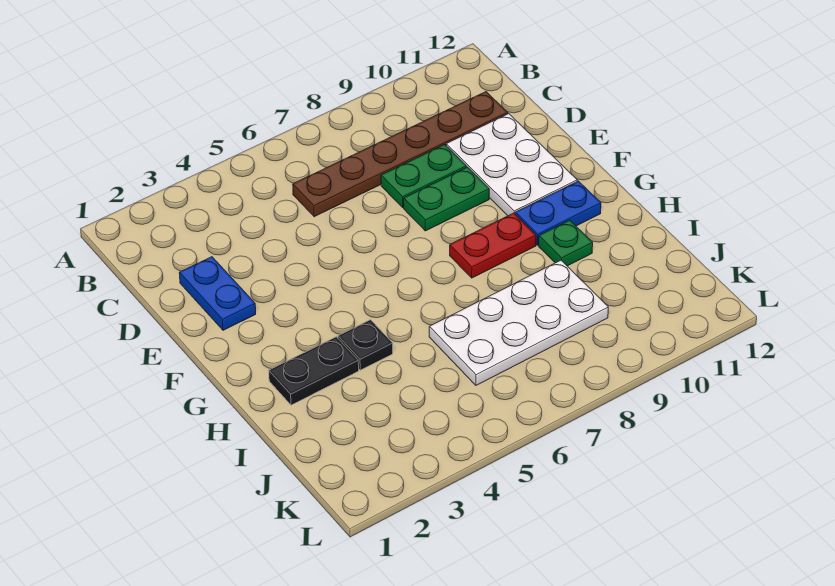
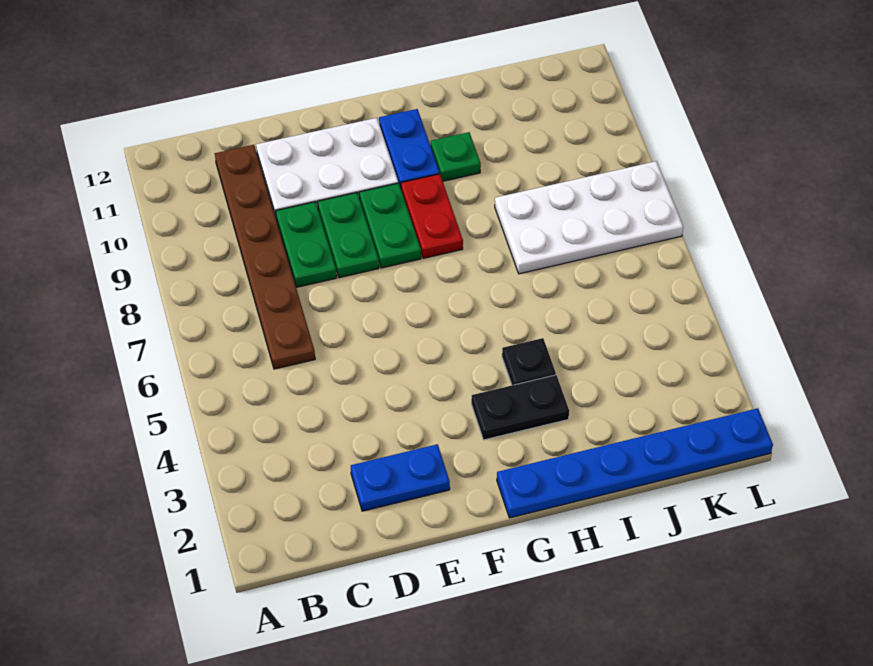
none -> green plate F8:F9 level 1
none -> blue plate G1:L1 level 1
black plate H2:H3 level 1 -> black plate G3:H3 level 1
white plate I6:J9 level 1 -> white plate I7:L8 level 1

